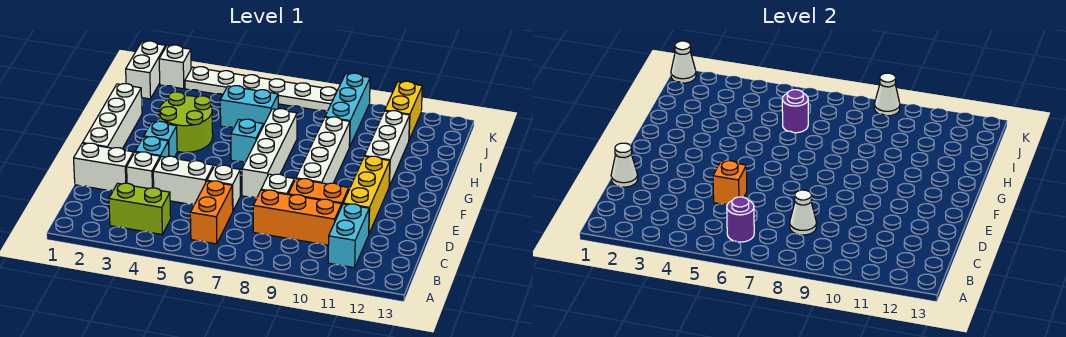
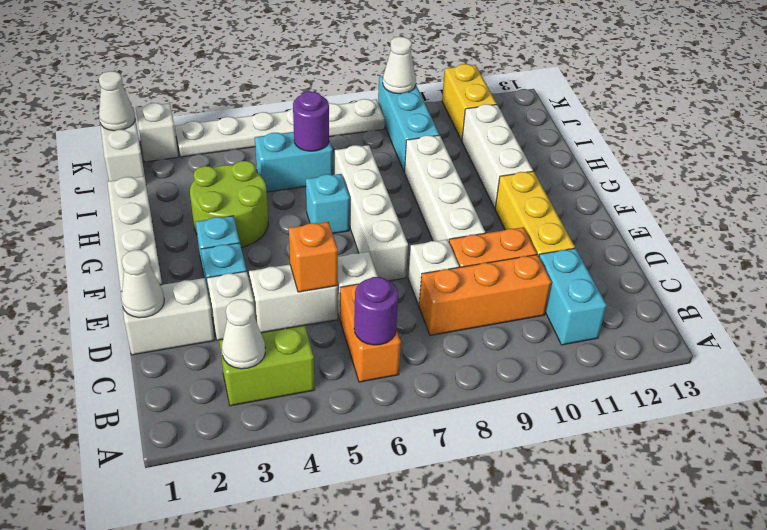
white cone C8 level 2 -> white cone B3 level 2

